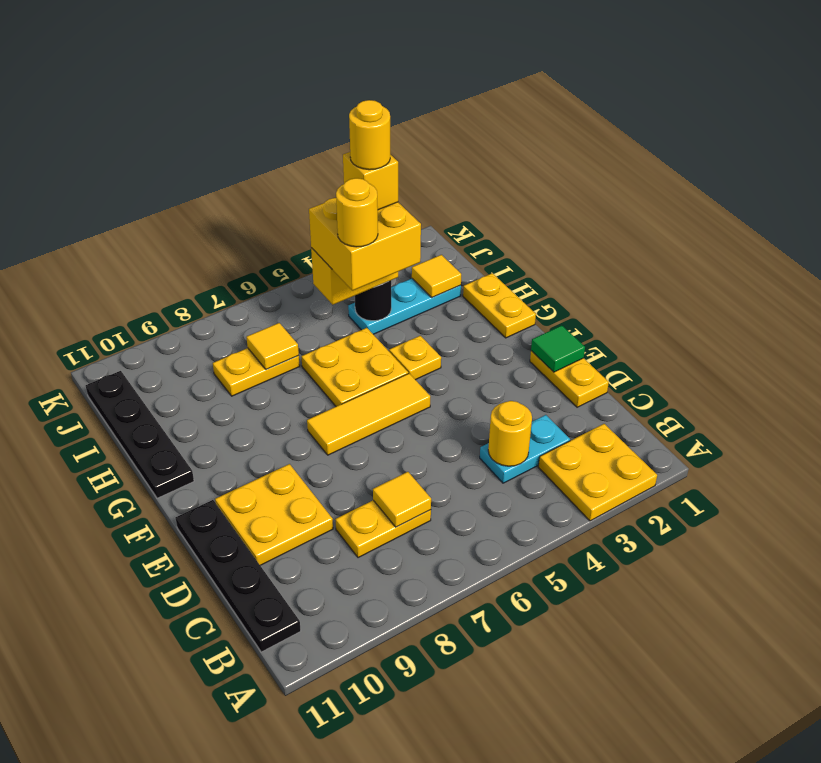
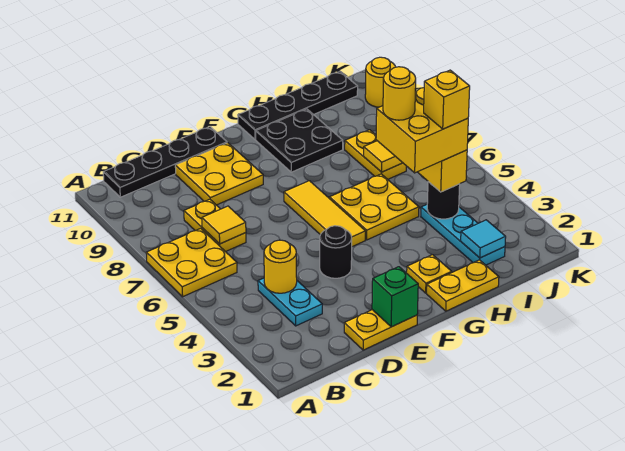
yellow plate A2:B3 level 1 -> yellow plate A6:B7 level 1
green tile E1 level 2 -> green brick E1 level 2
none -> black round brick E4 level 1
yellow plate G4 level 1 -> yellow plate G2 level 1
none -> black plate G9:H10 level 1
yellow tile I2 level 2 -> cyan tile I2 level 2
yellow round brick I4 level 6 -> yellow round brick K10 level 1

